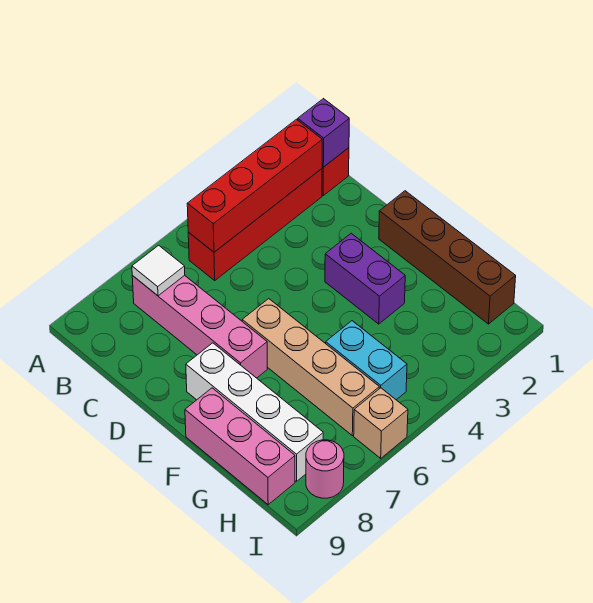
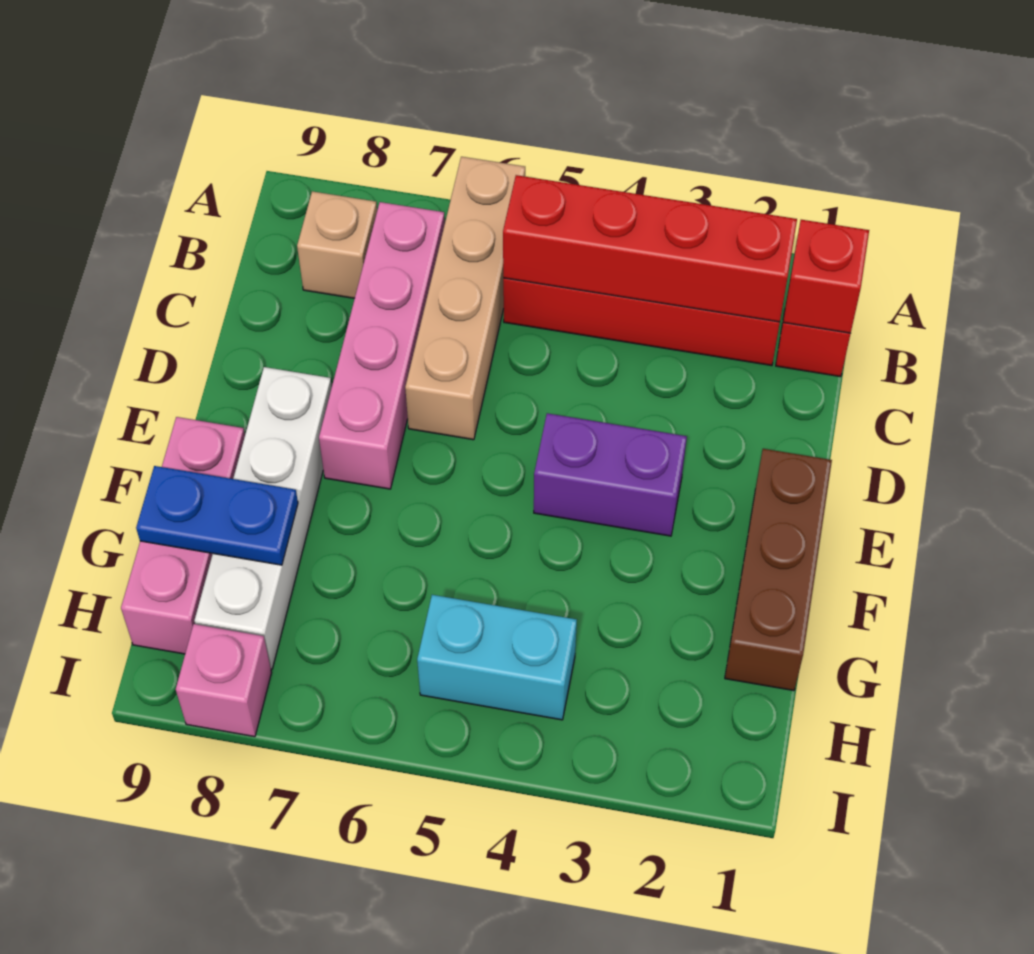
purple brick B1 level 2 -> red brick B1 level 2
white tile B7 level 2 -> none
brown brick E1:H1 level 1 -> brown brick E1:G1 level 1
purple brick E3:F3 level 1 -> purple brick E3:E4 level 1
tan brick E6:H6 level 1 -> tan brick A6:D6 level 1
cyan brick G5:H5 level 1 -> cyan brick H4:H5 level 1
none -> blue plate G8:G9 level 2
tan brick I6 level 1 -> tan brick B8 level 1
pink round brick I8 level 1 -> pink brick I8 level 1

